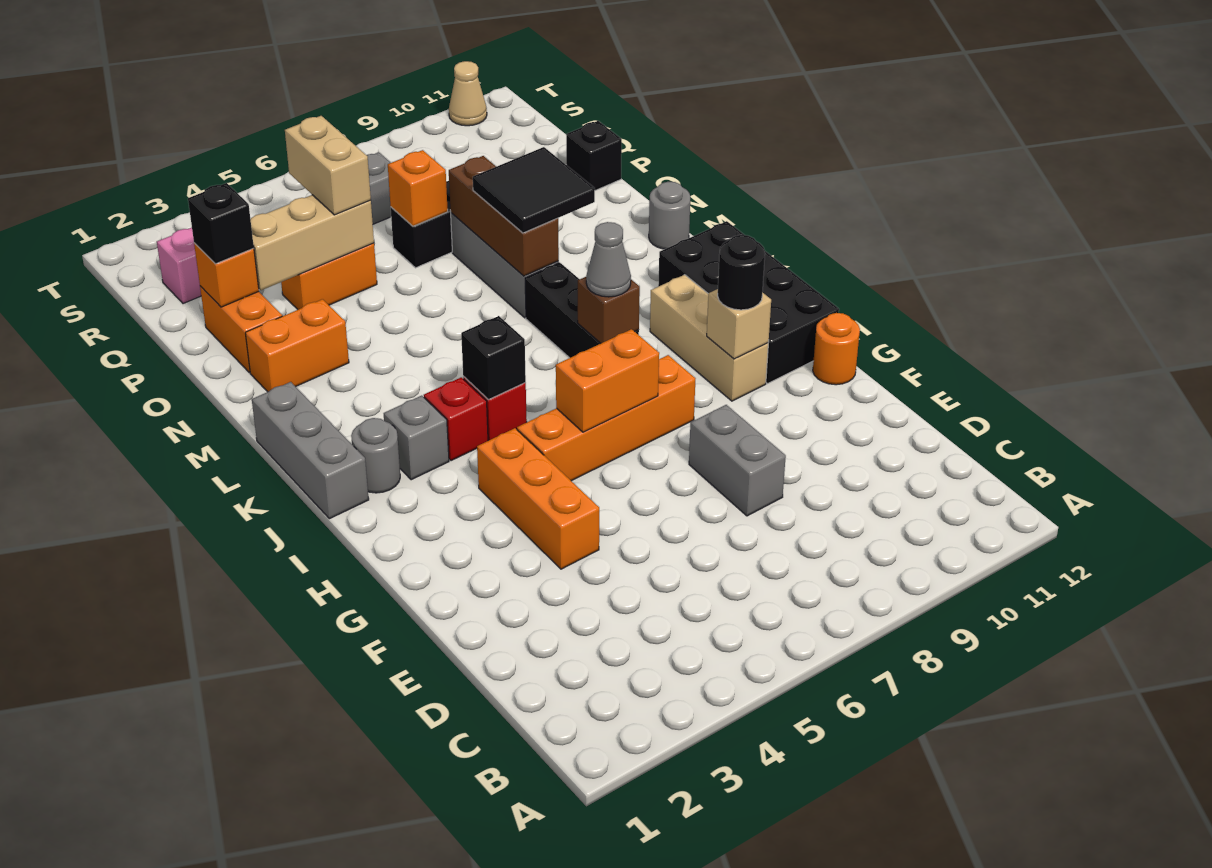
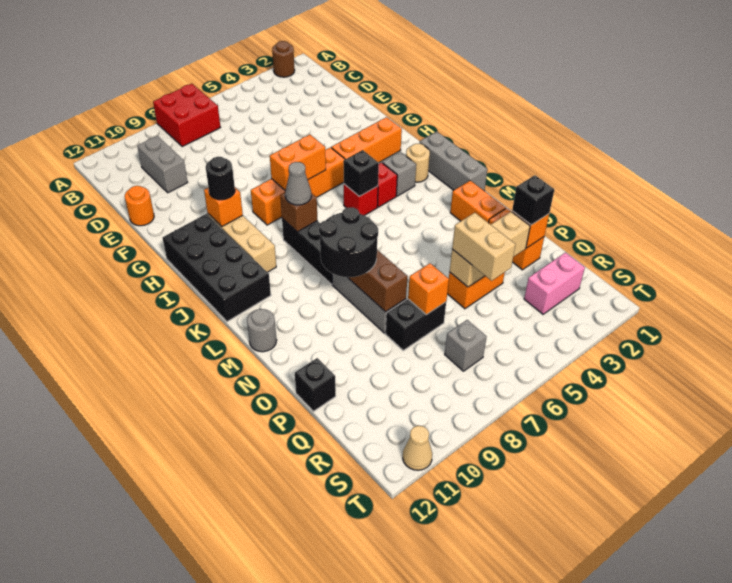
none -> brown round brick A2 level 1
none -> red brick A7:B8 level 1
grey brick E8:F8 level 1 -> grey brick C10:D10 level 1
orange brick F4:H4 level 1 -> orange brick H2:H4 level 1
orange round brick G12 level 1 -> orange round brick E12 level 1
tan brick H10 level 2 -> orange brick H10 level 2
grey round brick J2 level 1 -> tan round brick J2 level 1
black tile M8:N9 level 3 -> black round brick M8:N9 level 3
orange brick N2:N3 level 1 -> orange brick M2:N2 level 1

